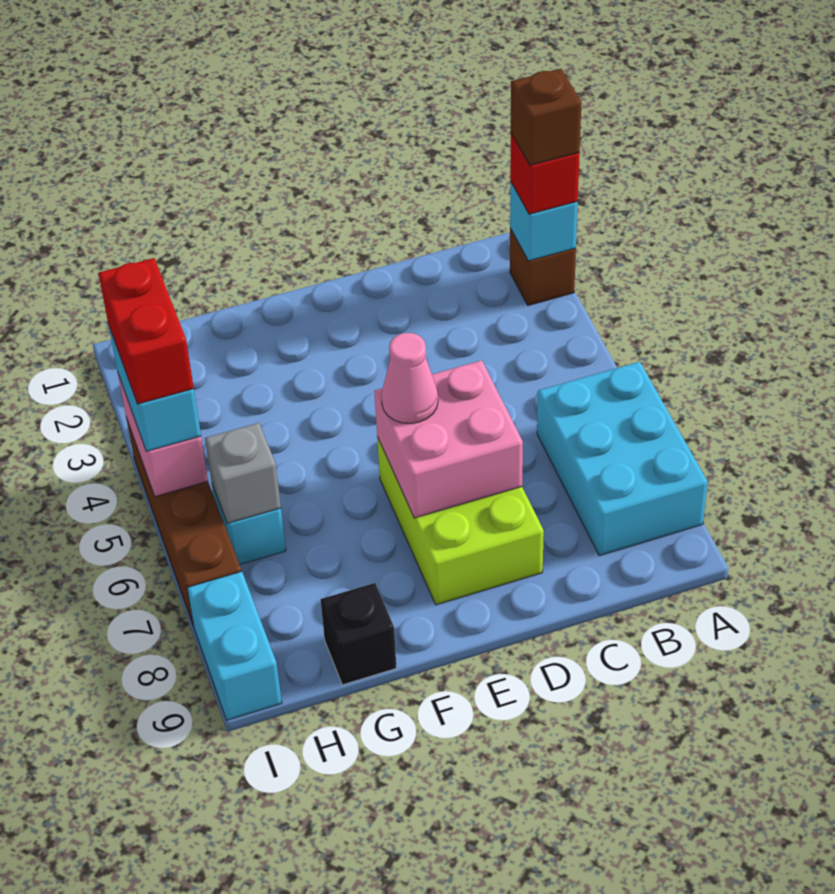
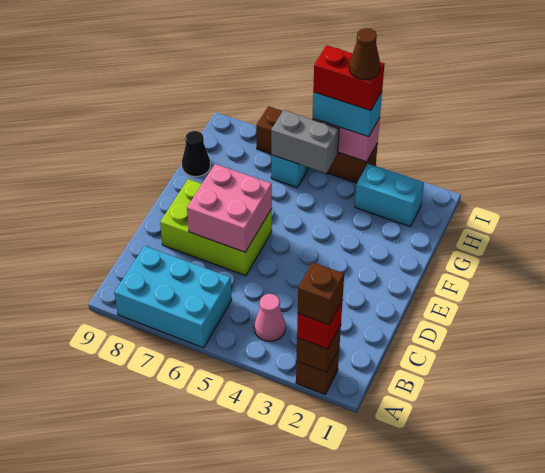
cyan brick A2 level 2 -> brown brick A2 level 2
pink cone E6 level 3 -> pink cone B4 level 1
black brick G9 level 1 -> black cone G9 level 1
grey brick H6 level 2 -> grey brick H5:H6 level 2
none -> brown cone I4 level 5
cyan brick I8:I9 level 1 -> cyan brick H2:H3 level 1

